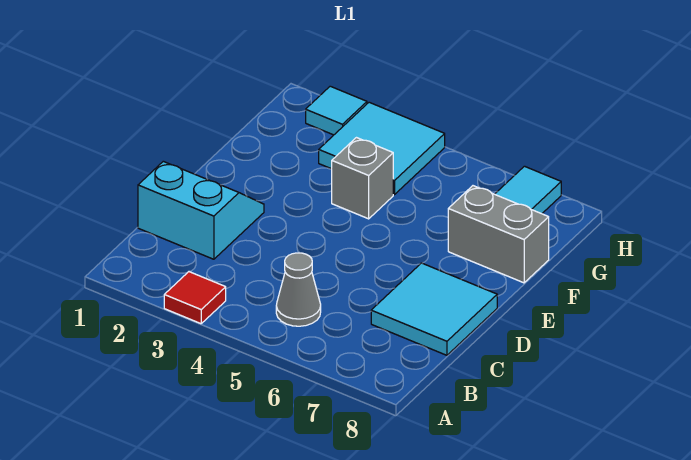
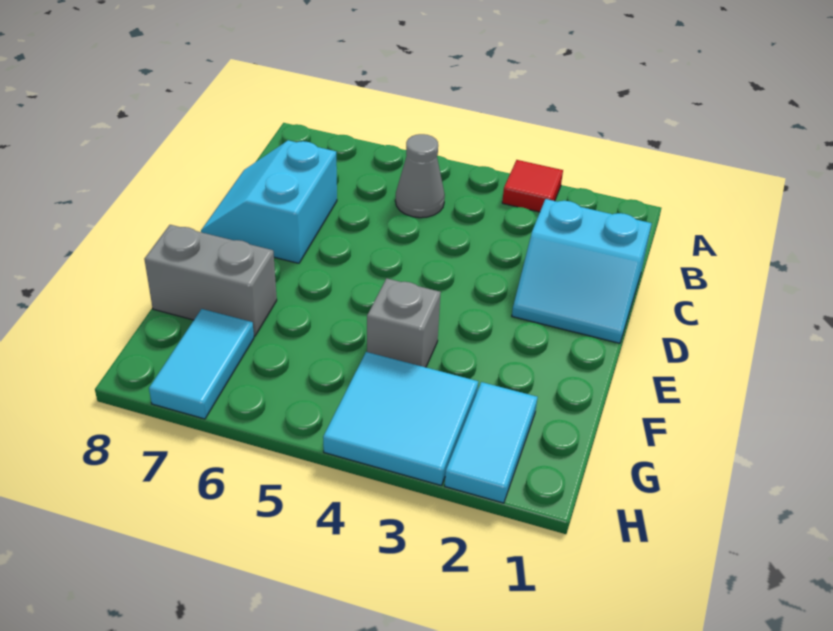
cyan tile C7:D8 level 1 -> cyan slope C7:D8 level 1 top 7
cyan tile H2 level 1 -> cyan tile G2:H2 level 1

